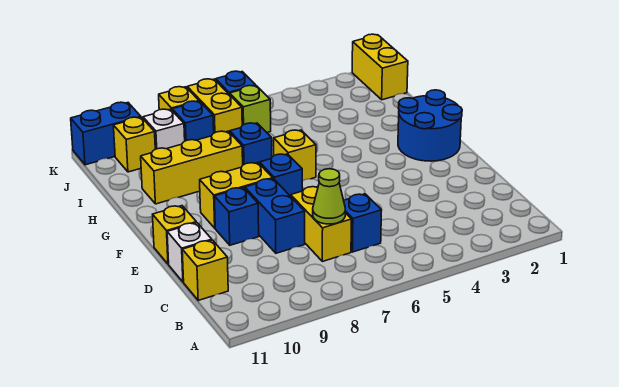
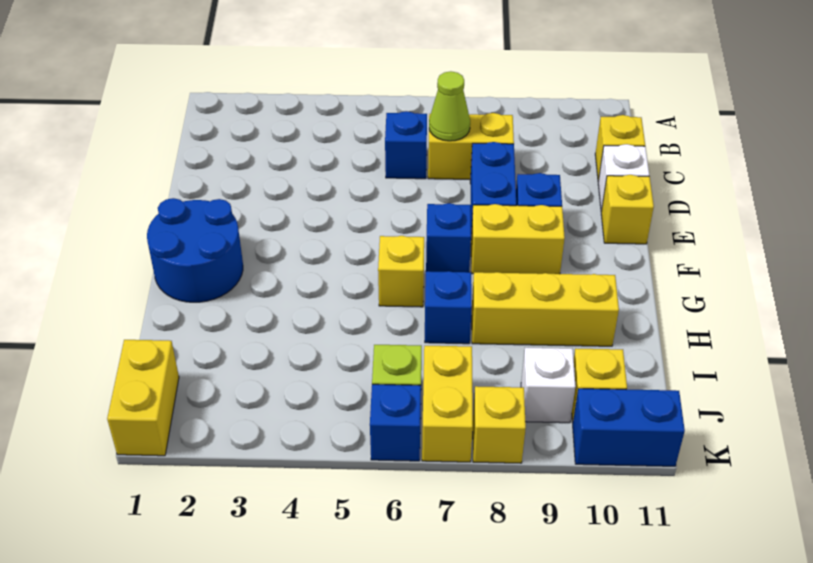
yellow brick C7:D7 level 1 -> yellow brick C7:C8 level 1
blue brick J8 level 1 -> none

